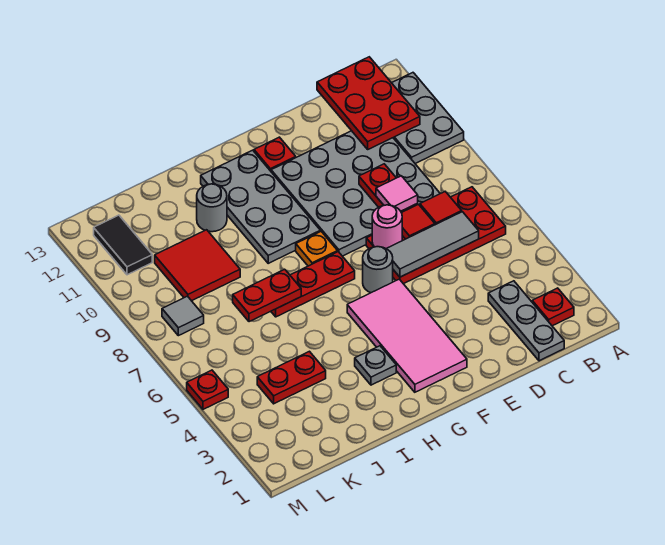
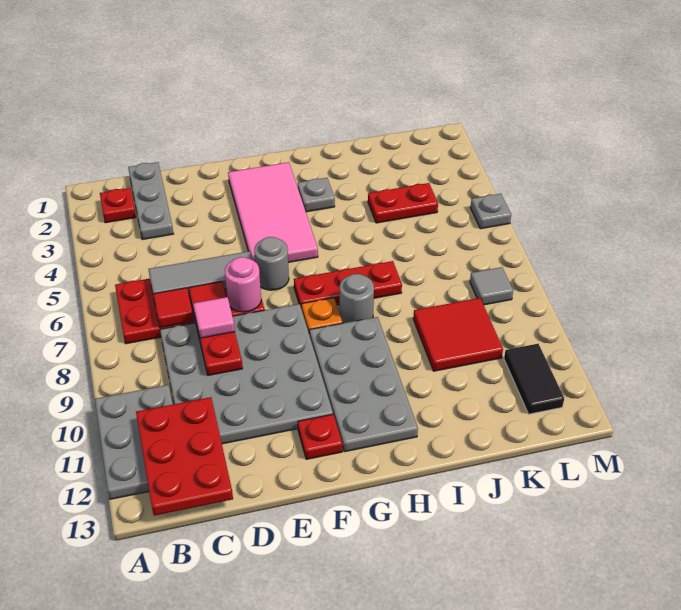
red plate I7:J7 level 2 -> none
grey round brick I11 level 1 -> grey round brick H8 level 1
red plate M5 level 1 -> grey plate M5 level 1

